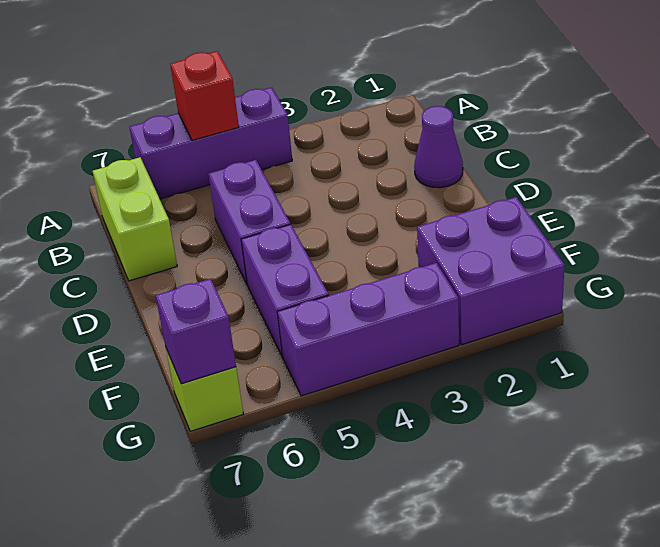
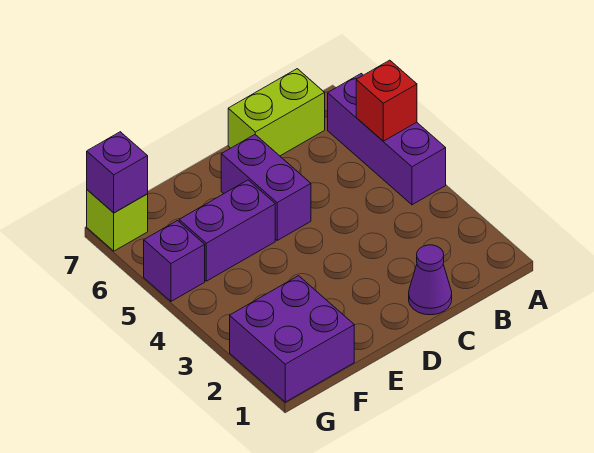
purple brick C5:D5 level 1 -> purple brick D5:D6 level 1
purple brick G3:G5 level 1 -> purple brick G5 level 1

